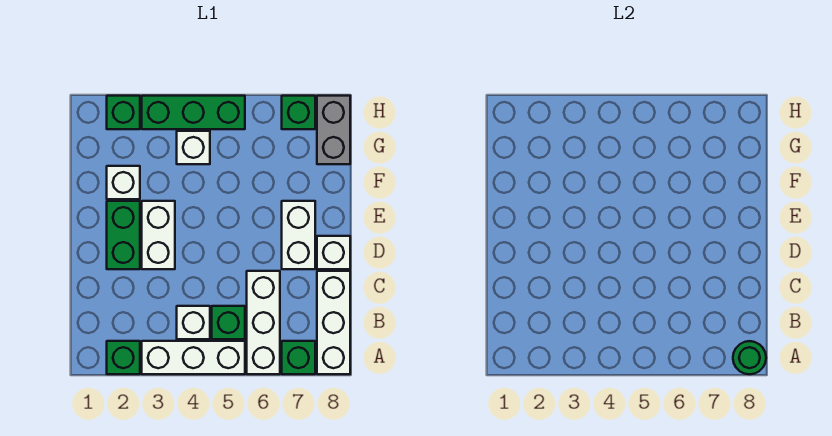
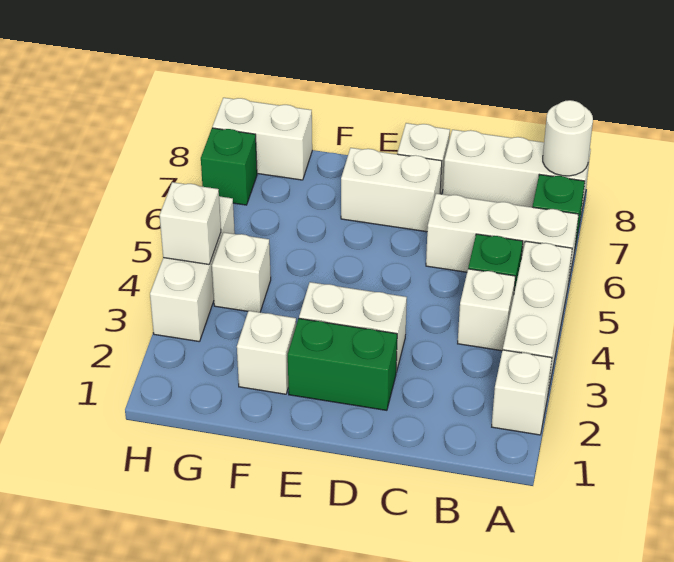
green brick A2 level 1 -> white brick A2 level 1
green round brick A8 level 2 -> white round brick A8 level 2
grey brick G8:H8 level 1 -> white brick G8:H8 level 1
green brick H2 level 1 -> none
green brick H3:H5 level 1 -> white brick H3:H5 level 1
none -> white brick H4 level 2

